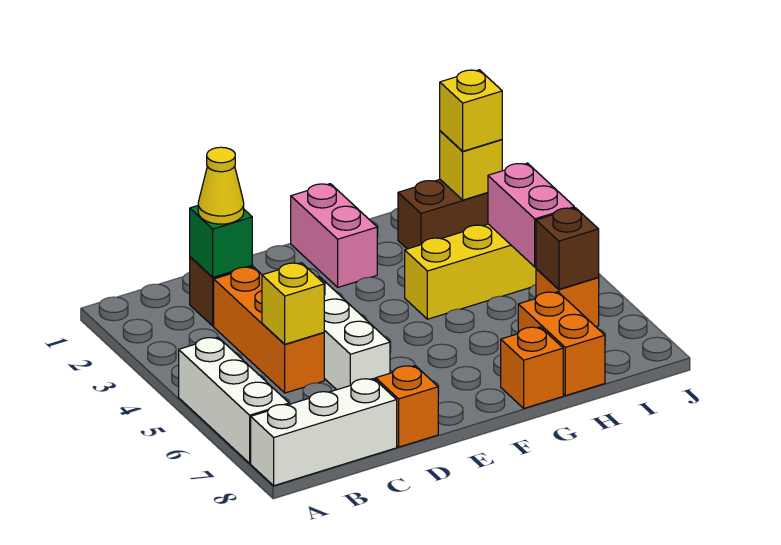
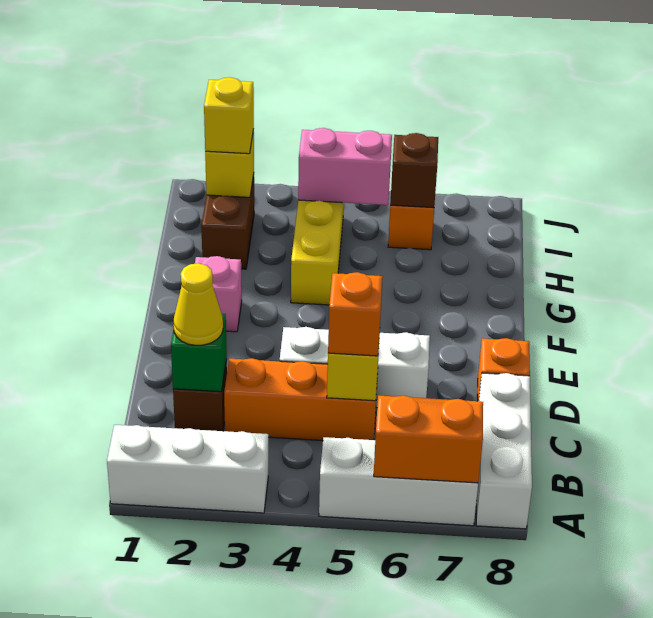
none -> white brick A1:A3 level 1
pink brick F1:F2 level 1 -> pink brick F2 level 1
orange brick G8 level 1 -> orange brick C5 level 3
orange brick H7:H8 level 1 -> orange brick A6:A7 level 2

